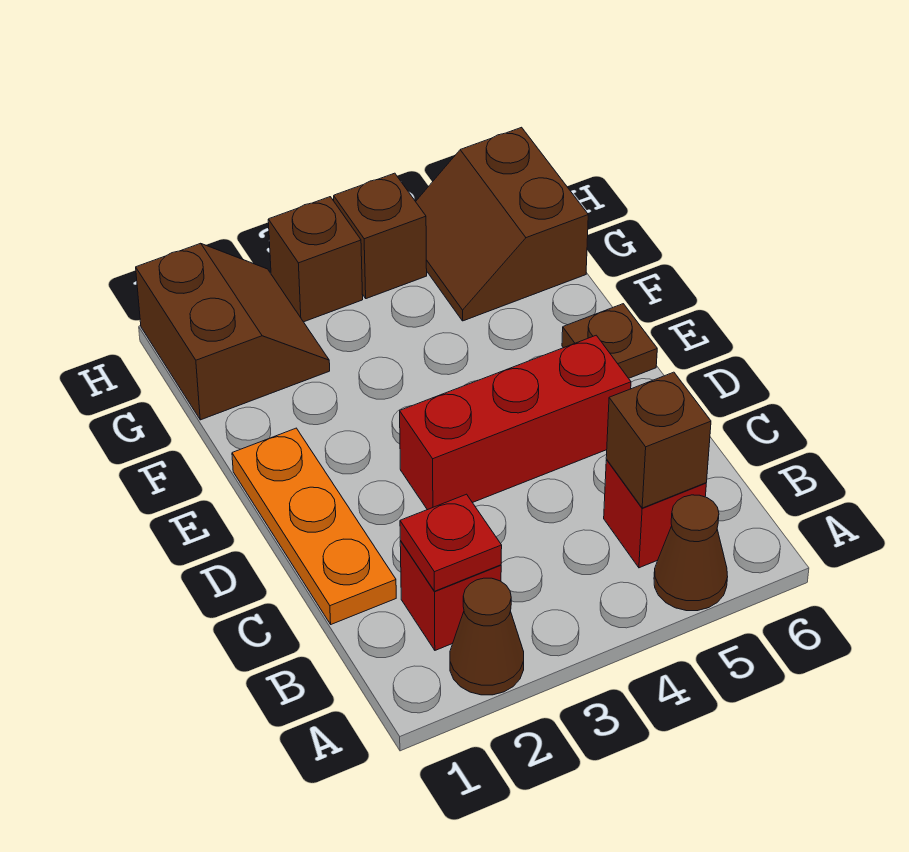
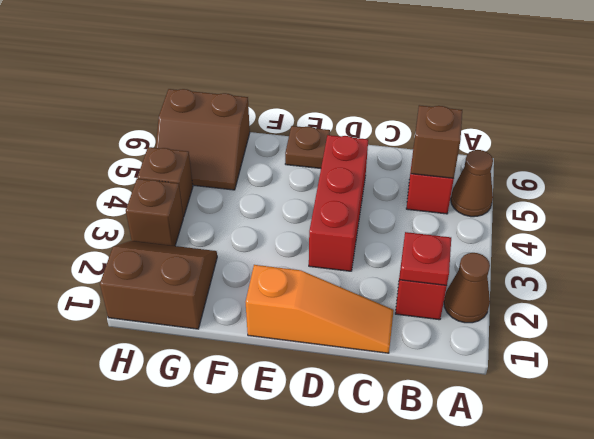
orange plate C1:E1 level 1 -> orange slope C1:E1 level 1 top E

